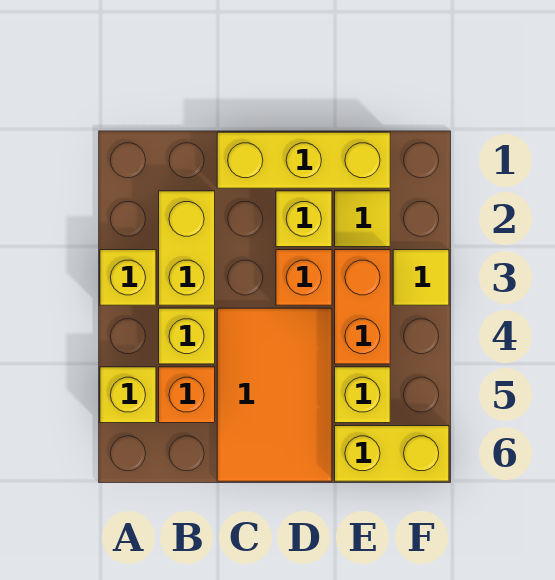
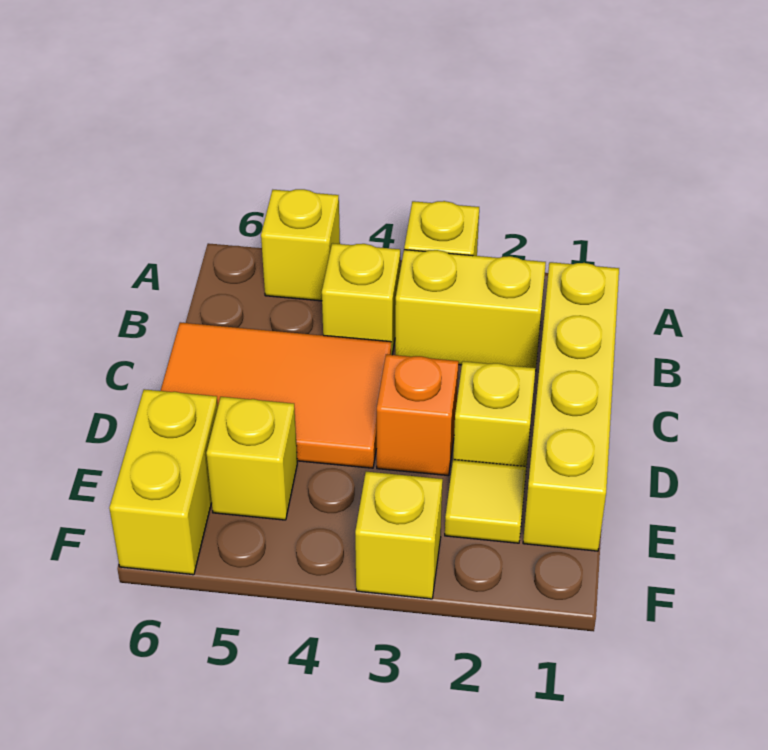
orange brick B5 level 1 -> none
yellow brick C1:E1 level 1 -> yellow brick B1:E1 level 1
orange brick E3:E4 level 1 -> none
yellow tile F3 level 1 -> yellow brick F3 level 1

